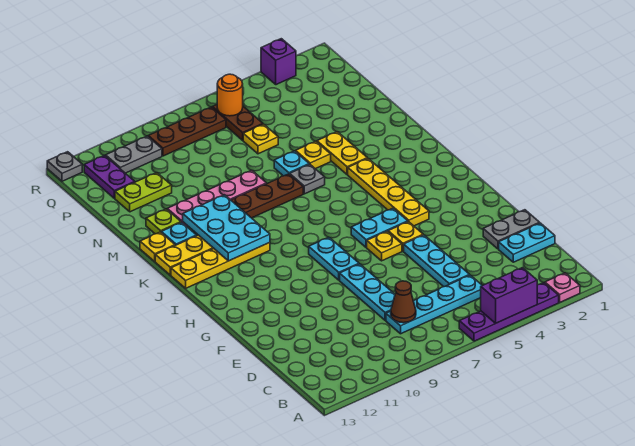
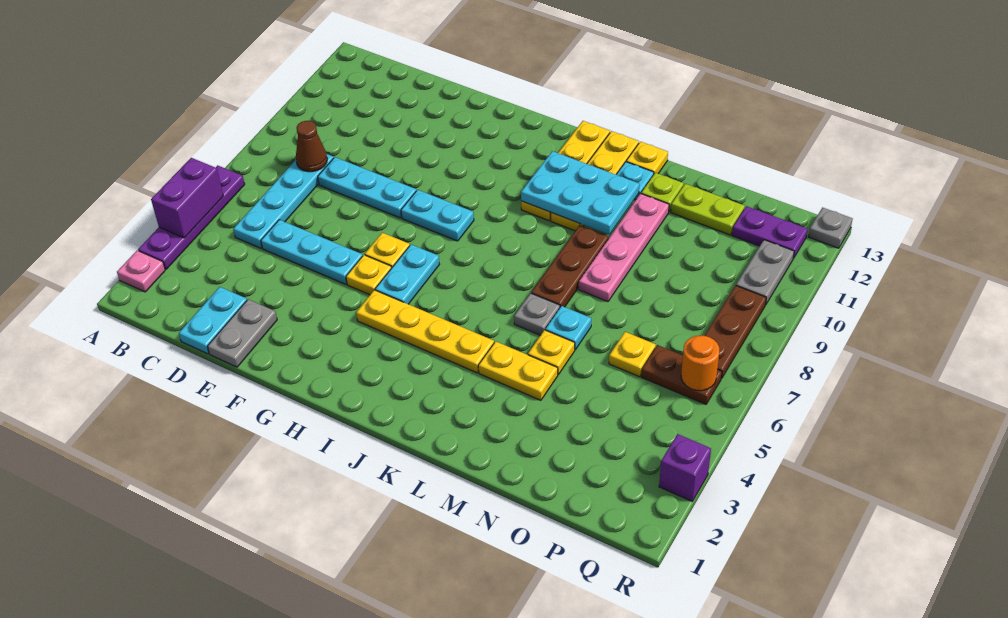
lime plate O11:O12 level 1 -> lime plate N12:O12 level 1

